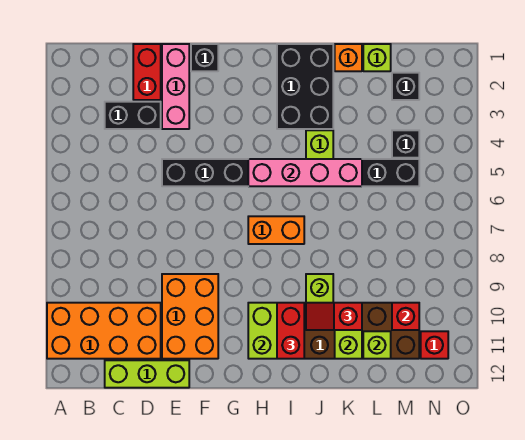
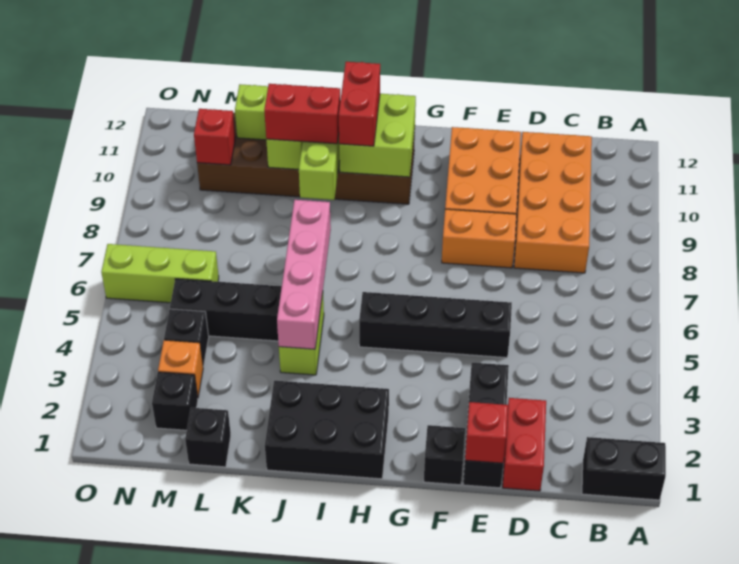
orange brick A10:D11 level 1 -> orange brick C8:D11 level 1
black brick C3:D3 level 1 -> black brick A1:B1 level 1
lime brick C12:E12 level 1 -> lime brick M6:O6 level 1
pink brick E1:E3 level 1 -> black brick E1:E3 level 1
pink brick H5:K5 level 2 -> pink brick J4:J7 level 2
orange brick H7:I7 level 1 -> orange brick E8:F8 level 1
black brick I1:J3 level 1 -> black brick H1:J2 level 1
red slope J10:K10 level 3 top K -> red brick J10:K10 level 3
orange brick K1 level 1 -> orange brick M3 level 1
lime brick L1 level 1 -> black brick L1 level 1
red brick N11 level 1 -> red brick E1 level 2

